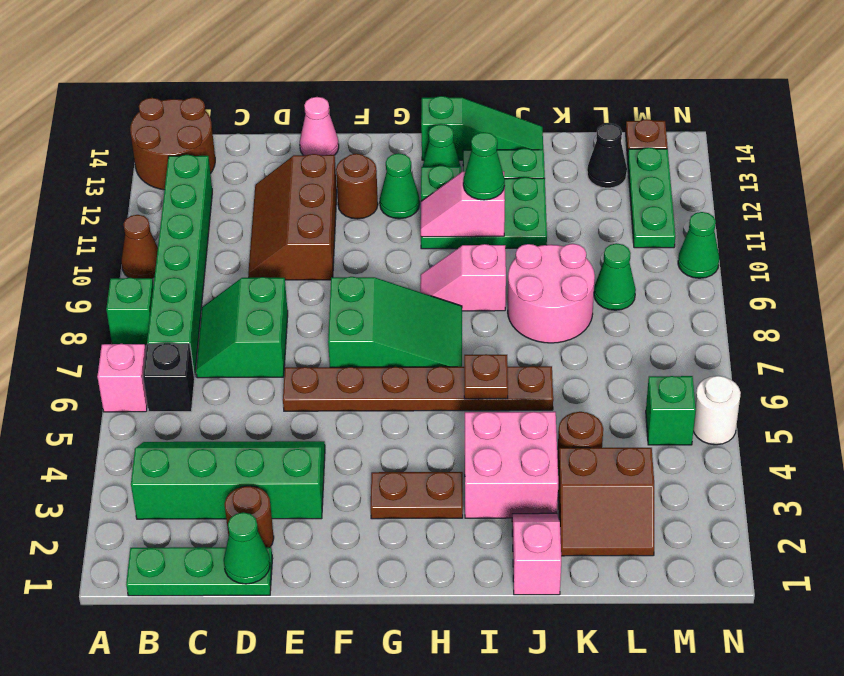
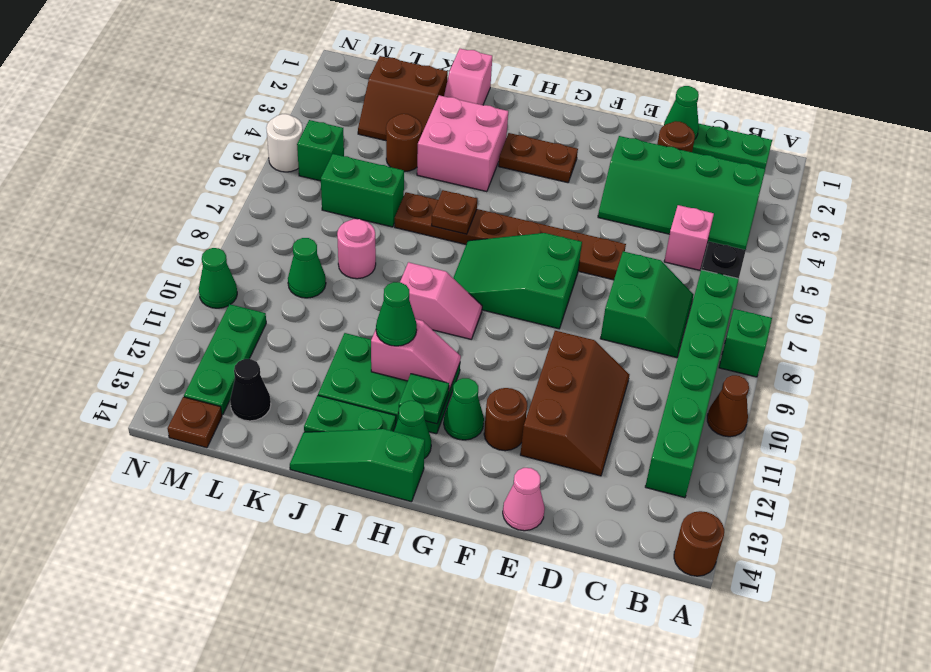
pink brick A6 level 1 -> pink brick C5 level 1
brown round brick A13:B14 level 1 -> brown round brick A14 level 1
pink round brick J8:K9 level 1 -> pink round brick K8 level 1
brown slope K2:L3 level 1 top 3 -> brown slope K2:L3 level 1 top 2
none -> green brick K6:L6 level 1

